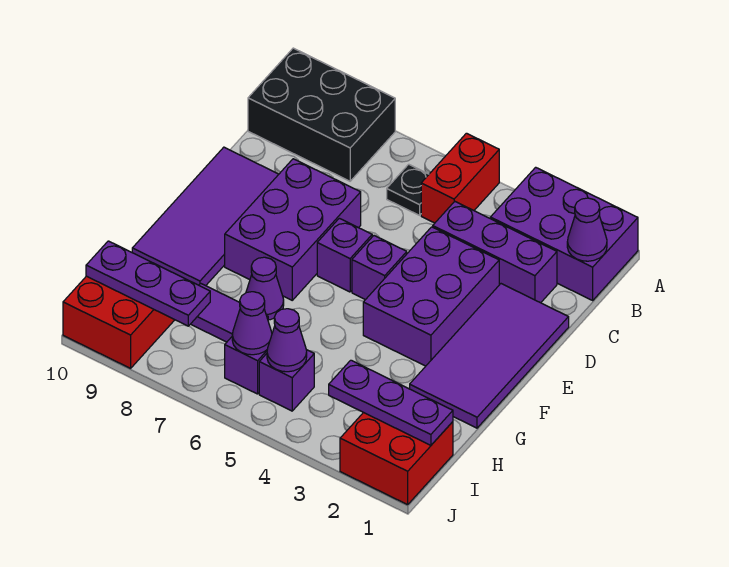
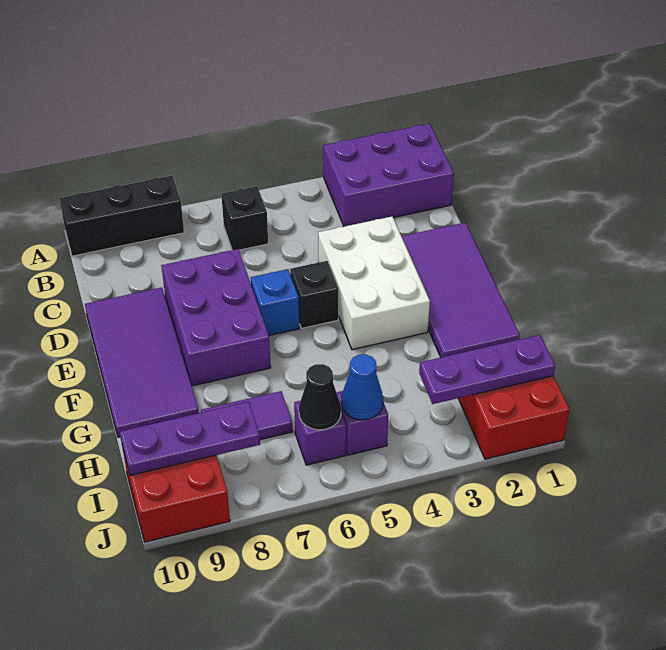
red brick A5:B5 level 1 -> none
black brick A8:B10 level 1 -> black brick A8:A10 level 1
purple cone B1 level 2 -> none
black plate B6 level 1 -> black brick B6 level 1
purple brick C2:C4 level 1 -> none
purple brick D3:F4 level 1 -> white brick D3:F4 level 1
purple brick E5 level 1 -> black brick E5 level 1
purple brick E6 level 1 -> blue brick E6 level 1
purple cone G7 level 1 -> none
purple cone I5 level 2 -> blue cone I5 level 2
purple cone I6 level 2 -> black cone I6 level 2

